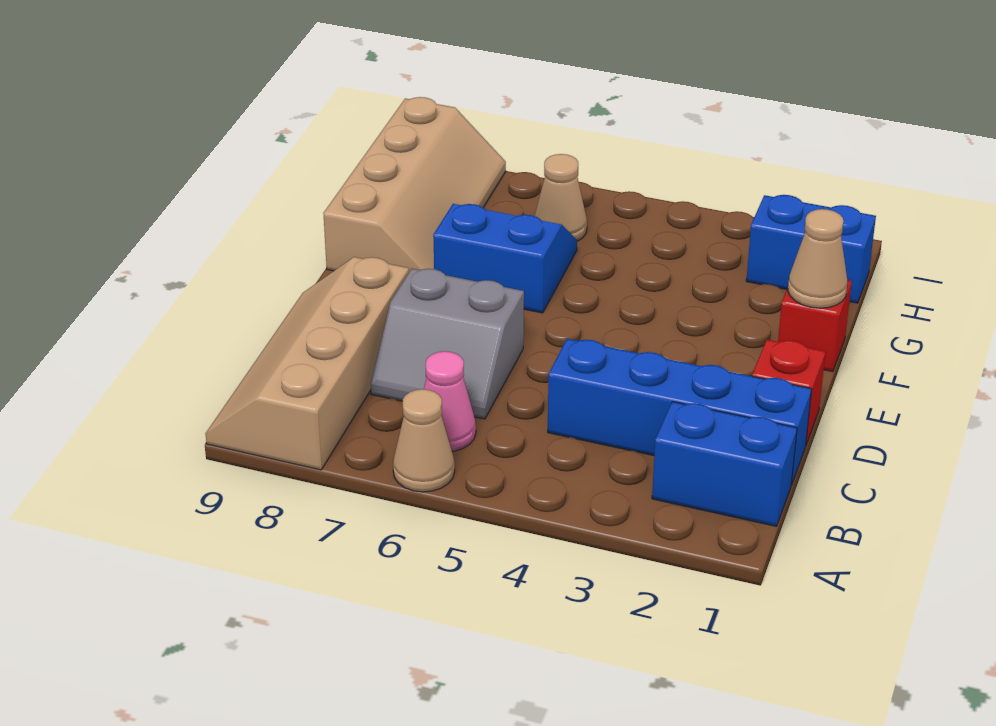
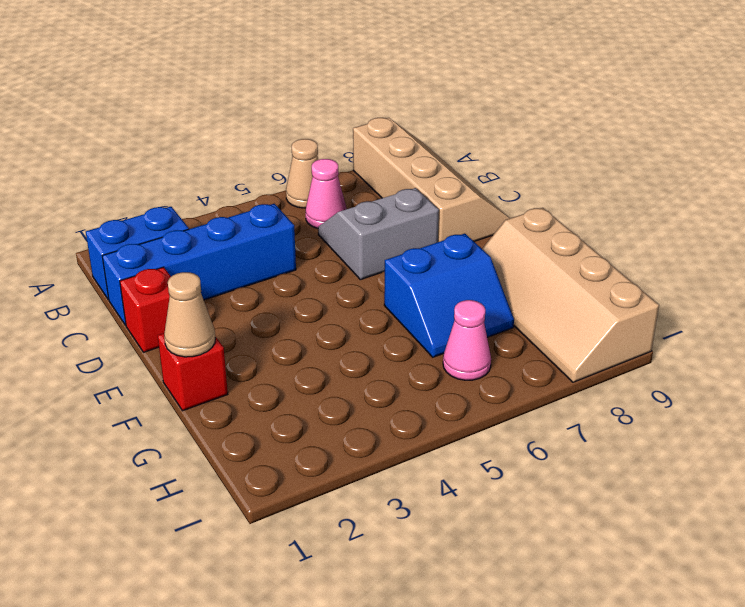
blue brick H1:H2 level 1 -> none
tan cone H6 level 1 -> pink cone H6 level 1

